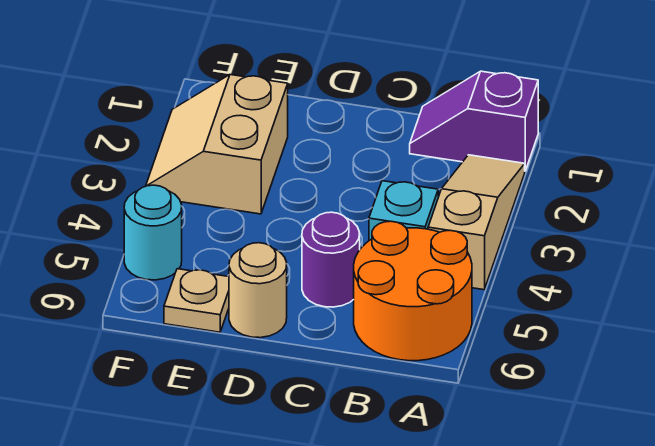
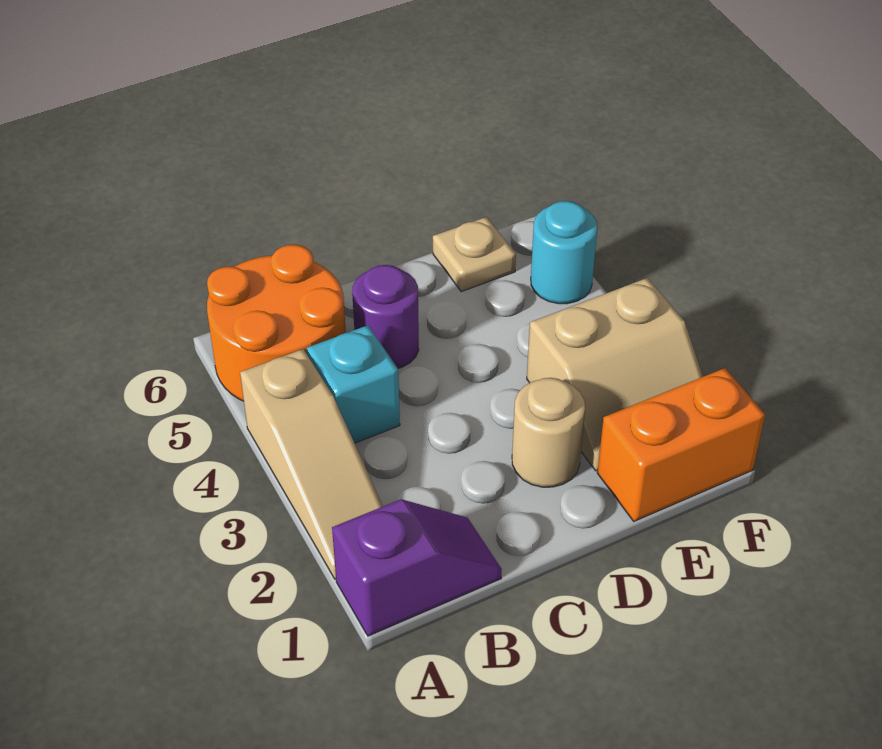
tan round brick D6 level 1 -> tan round brick D2 level 1
none -> orange brick E1:F1 level 1
tan slope E2:F3 level 1 top E -> tan slope E2:F3 level 1 top 3

